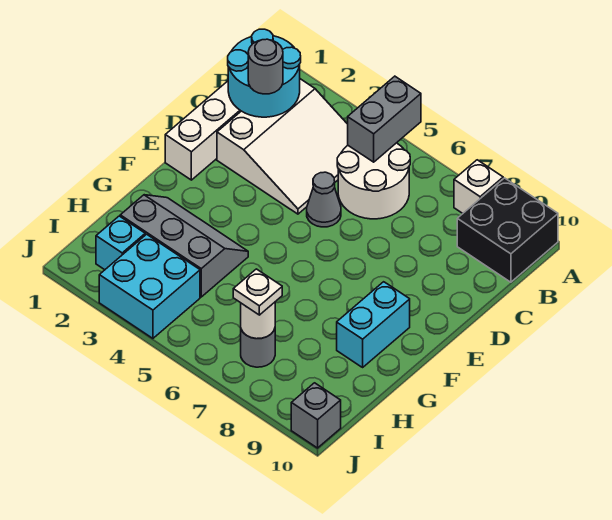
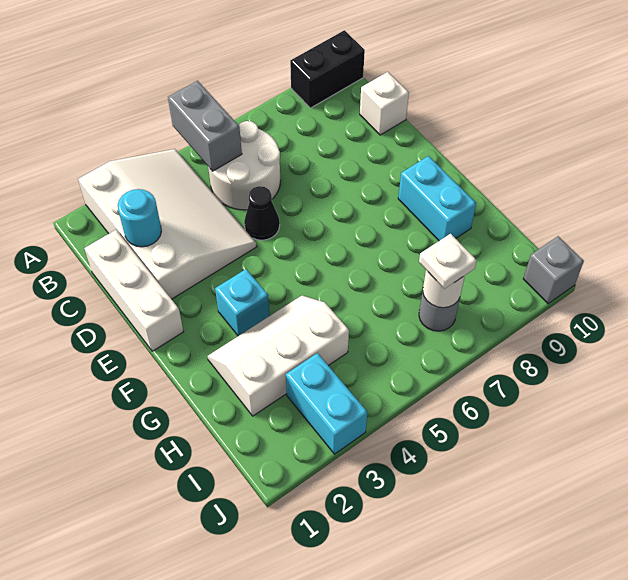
white brick A8 level 1 -> white brick C10 level 1
black brick A9:B10 level 1 -> black brick A9:A10 level 1
cyan round brick B1:C2 level 2 -> cyan round brick C2 level 2
white slope B2:D4 level 1 top 2 -> white slope A2:D4 level 1 top 2
grey round brick C2 level 3 -> none
grey cone D5 level 1 -> black cone D5 level 1
grey slope G2:H4 level 1 top H -> white slope G2:H4 level 1 top H
cyan brick I2 level 1 -> cyan brick F3 level 1
cyan brick I3:J4 level 1 -> cyan brick I3:J3 level 1

